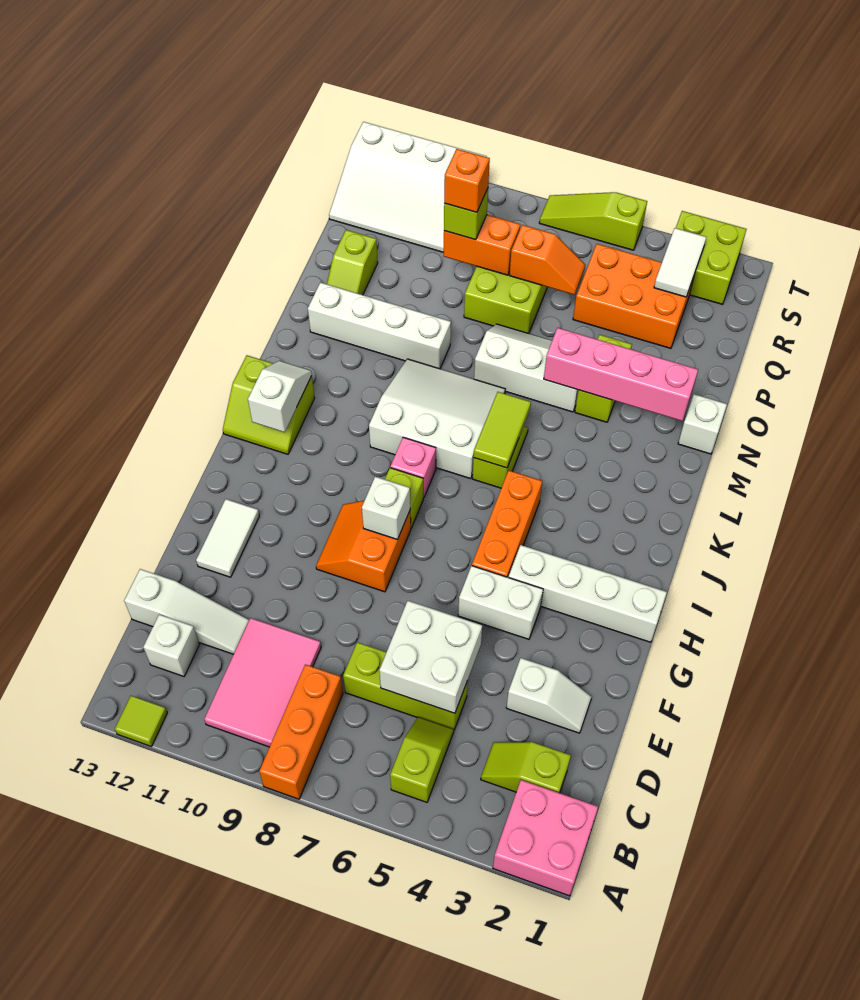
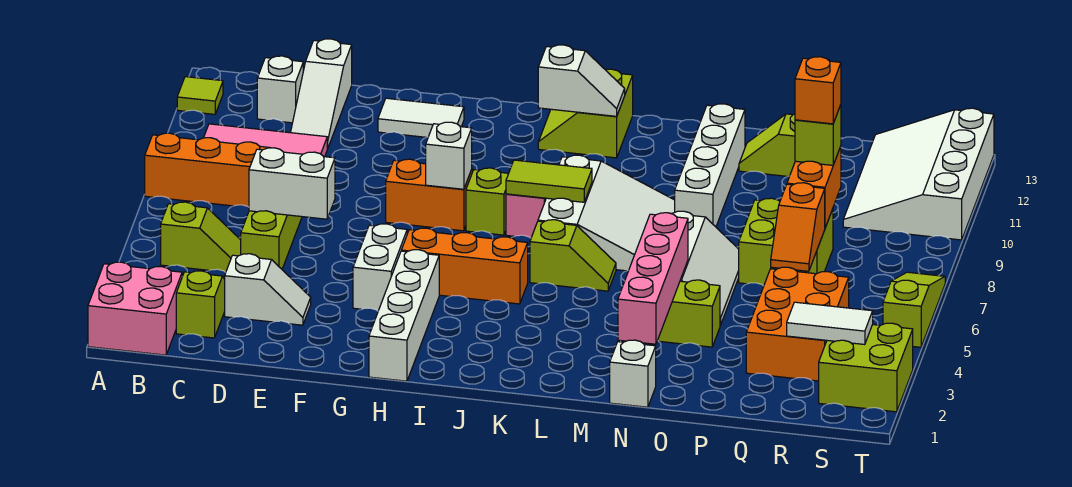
white brick D5:E6 level 2 -> white brick D6:E6 level 2
white slope E2:E3 level 1 top 3 -> white slope D3:E3 level 1 top D
lime tile K6:L6 level 2 -> lime tile J8:K8 level 2

